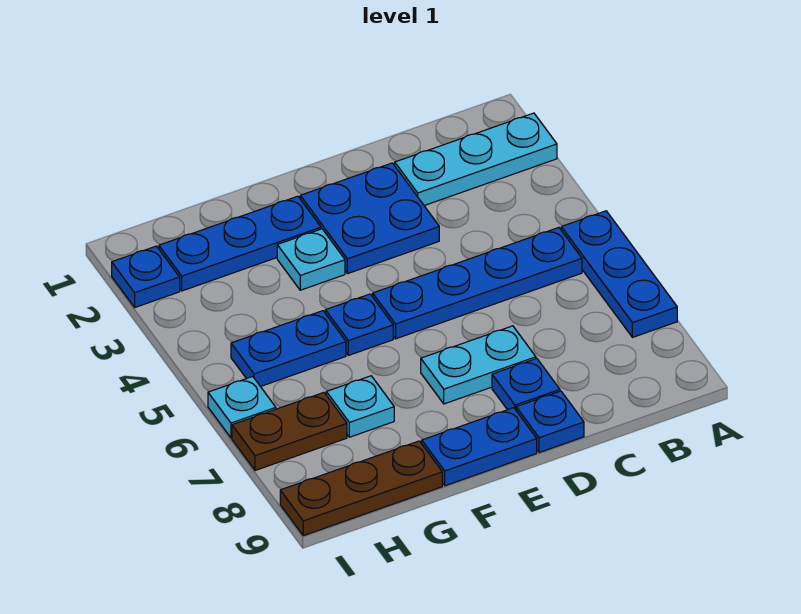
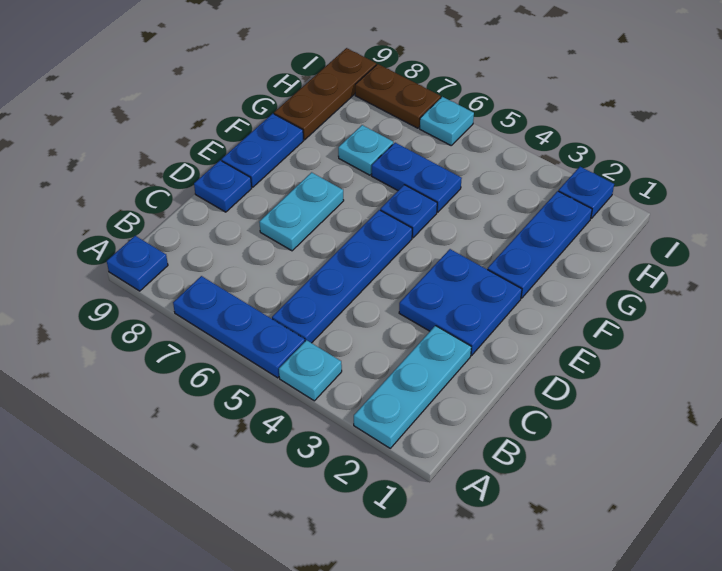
blue plate D8 level 1 -> blue plate A9 level 1
cyan plate F3 level 1 -> cyan plate A4 level 1
blue plate G5:H5 level 1 -> blue plate G5:G6 level 1
brown plate H7:I7 level 1 -> brown plate I7:I8 level 1

